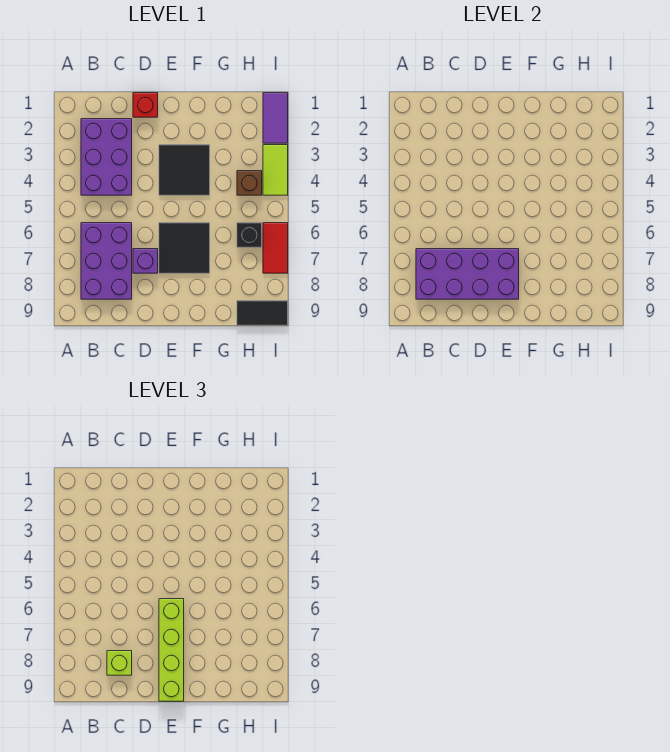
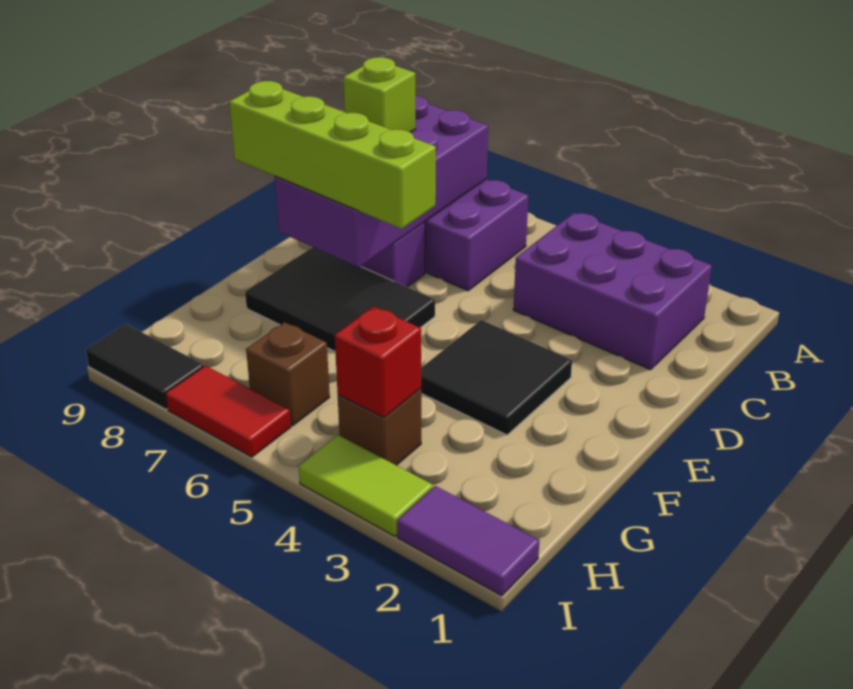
red brick D1 level 1 -> red brick H4 level 2
black tile E6:F7 level 1 -> black tile E6:F8 level 1
black brick H6 level 1 -> brown brick H6 level 1
black tile H9:I9 level 1 -> black tile I8:I9 level 1

